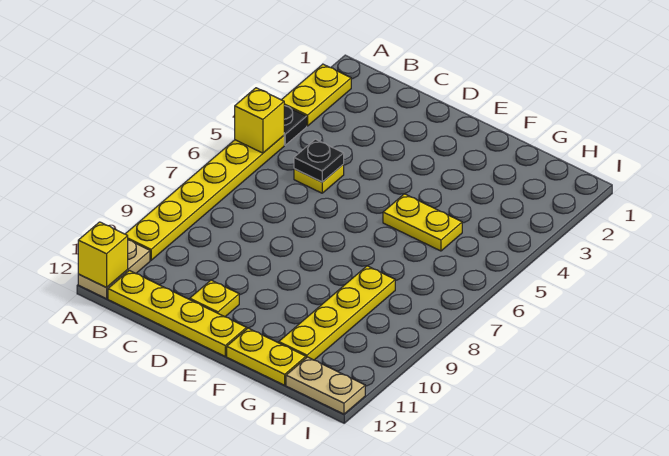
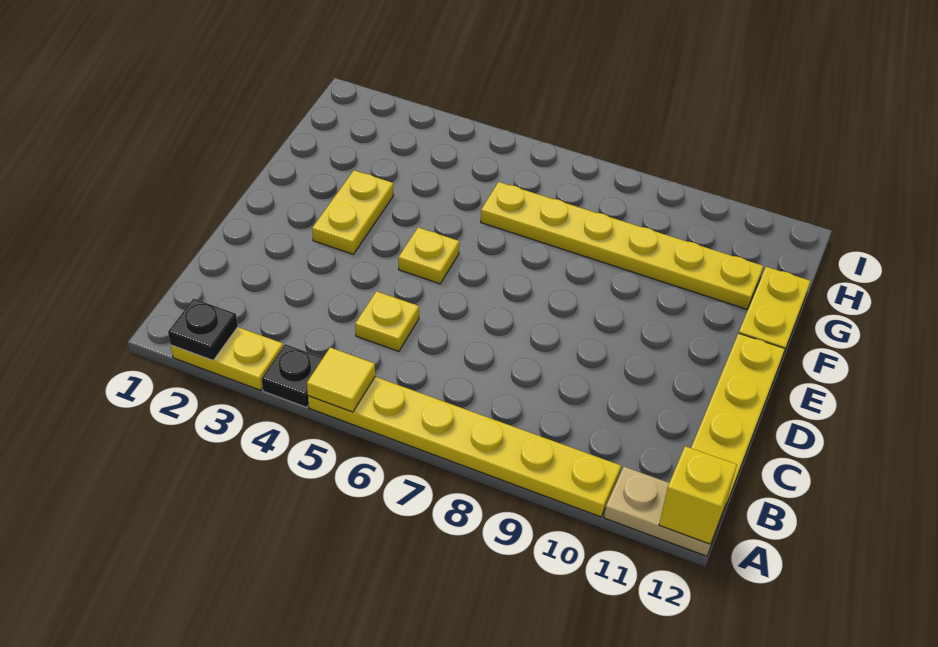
yellow brick A5 level 2 -> yellow tile A5 level 2
black plate C5 level 2 -> black plate A2 level 2
yellow plate D11 level 1 -> yellow plate E5 level 1
yellow plate F5:G5 level 1 -> yellow plate E3:F3 level 1
yellow plate G8:G11 level 1 -> yellow plate G6:G11 level 1
tan plate H12:I12 level 1 -> none

